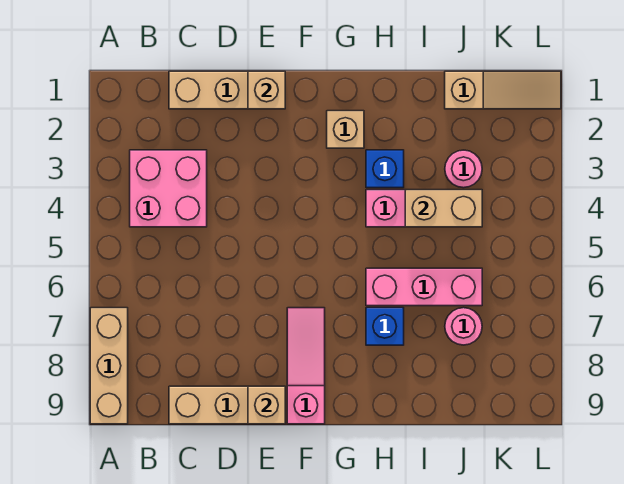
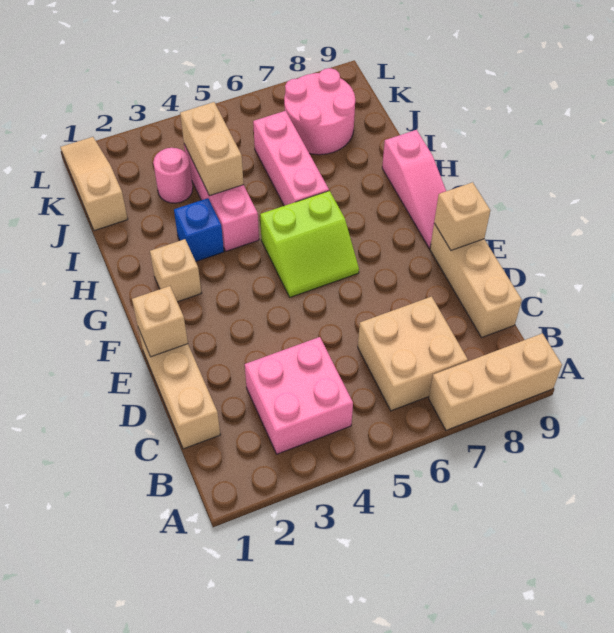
none -> tan brick B6:C7 level 1
none -> lime slope F5:G6 level 1 top G
pink slope F7:F9 level 1 top 9 -> pink slope F9:H9 level 1 top H
blue brick H7 level 1 -> none
pink round brick J7 level 1 -> pink round brick J7:K8 level 1

